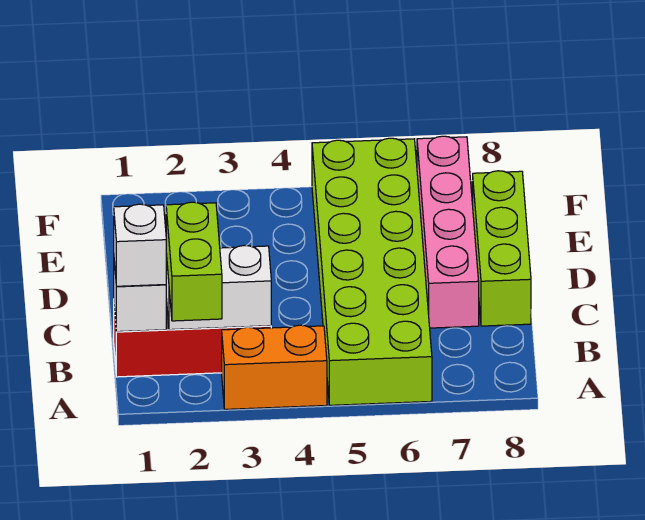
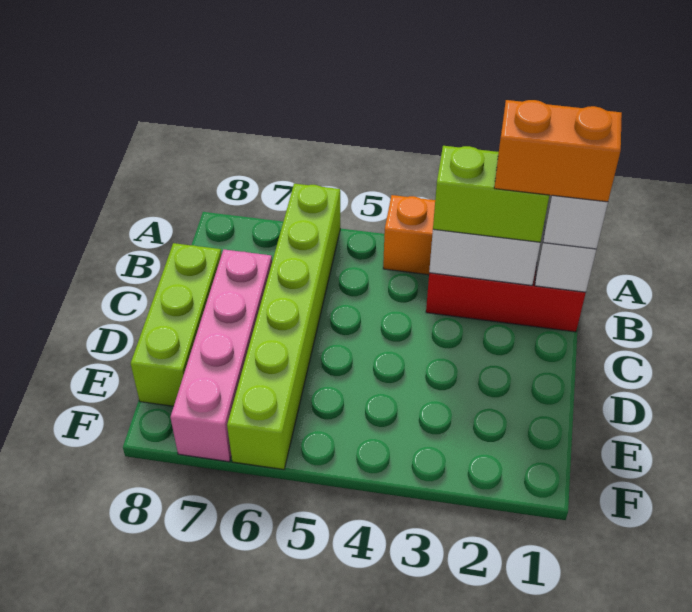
lime brick A2:B2 level 3 -> lime brick B2:B3 level 3
lime brick A5:F6 level 1 -> lime brick A6:F6 level 1
none -> orange brick B1:B2 level 4

